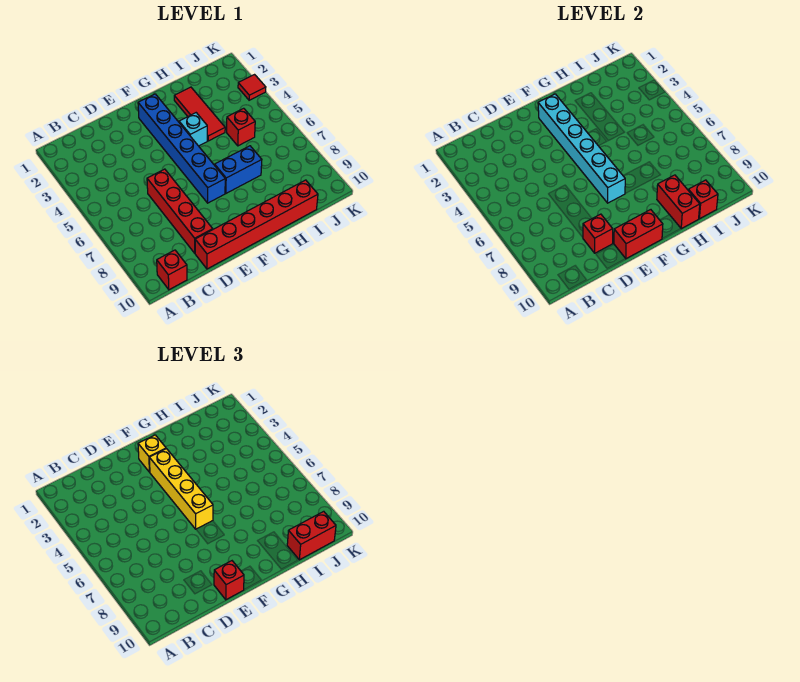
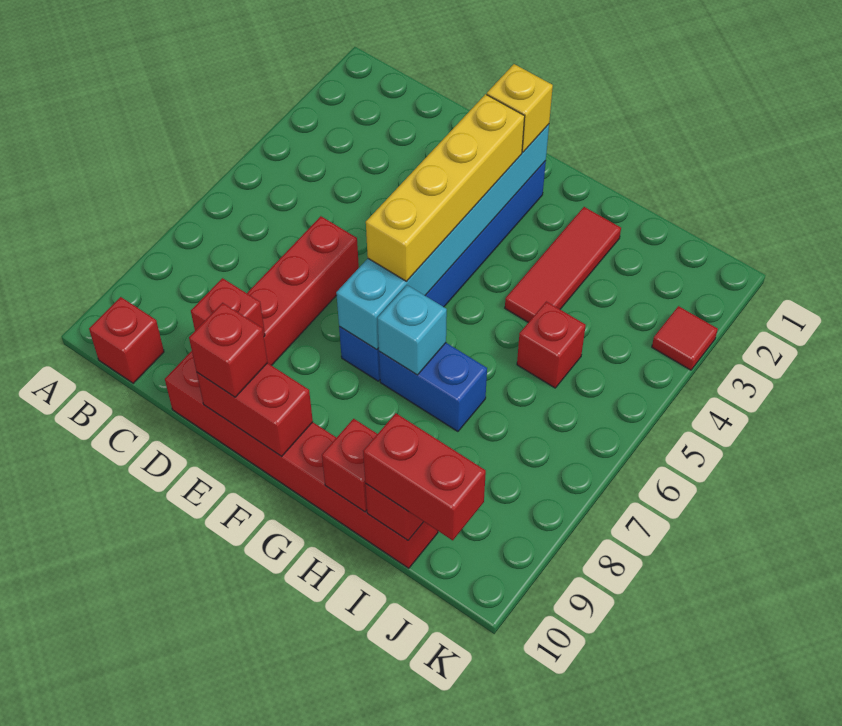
cyan brick G4 level 1 -> cyan brick G7 level 2
red brick H9:H10 level 2 -> red brick H10 level 2

